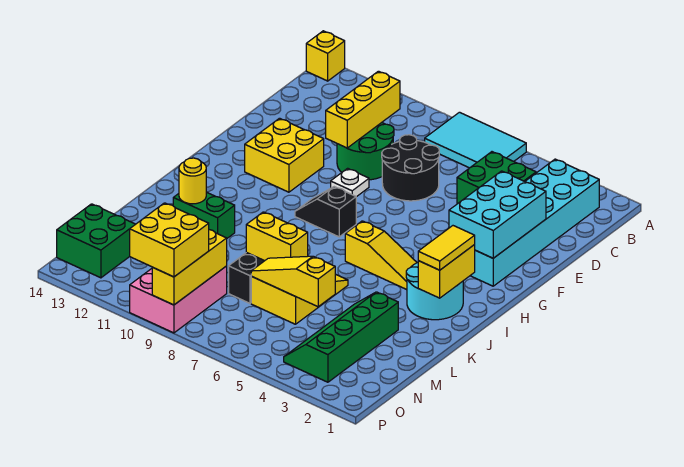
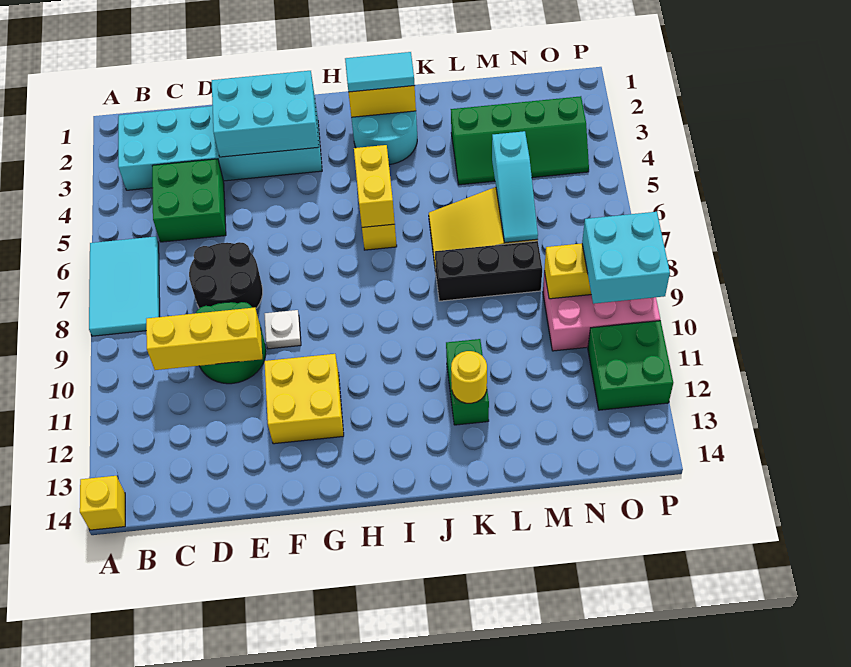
black slope H8:H9 level 1 top 8 -> none
yellow tile I2:J2 level 3 -> cyan tile I2:J2 level 3
yellow brick L7:L8 level 2 -> yellow brick I5:I6 level 2
yellow slope M5:M7 level 2 top 5 -> cyan slope M5:M7 level 2 top 5
green brick N13:O14 level 1 -> green brick O11:P12 level 1
yellow brick O9:P10 level 3 -> cyan brick O9:P10 level 3

